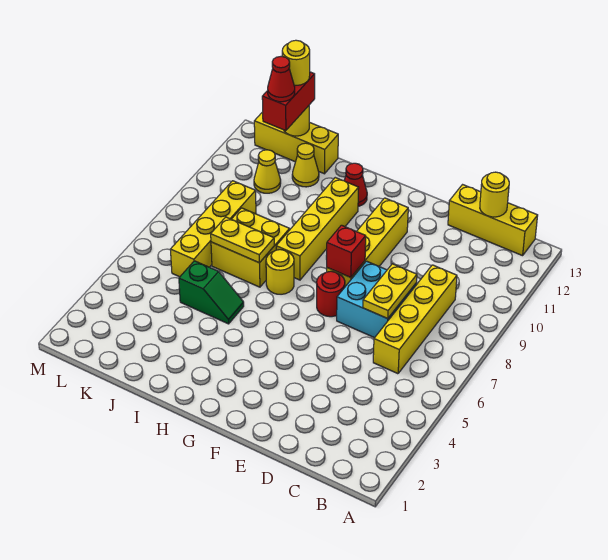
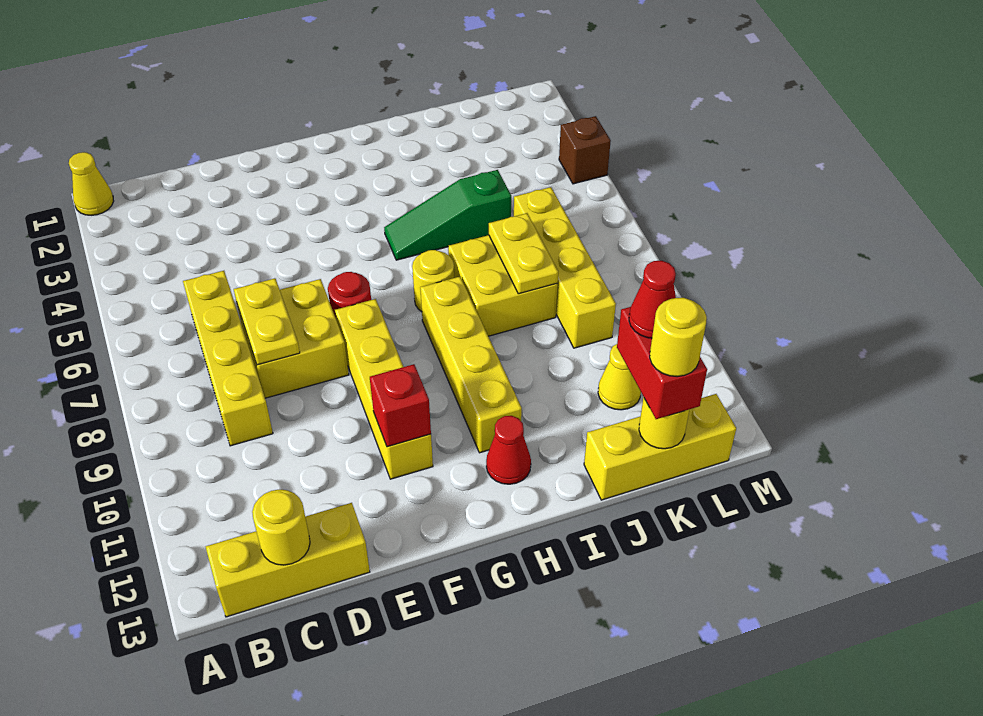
cyan brick D7:E8 level 1 -> yellow brick D7:E8 level 1
red brick F8 level 2 -> red brick F11 level 2
green slope I5:J5 level 1 top J -> green slope H5:J5 level 1 top J
yellow plate I7:J7 level 2 -> yellow plate J7:J8 level 2
yellow cone J12 level 1 -> yellow cone A1 level 1
none -> brown brick M4 level 1

